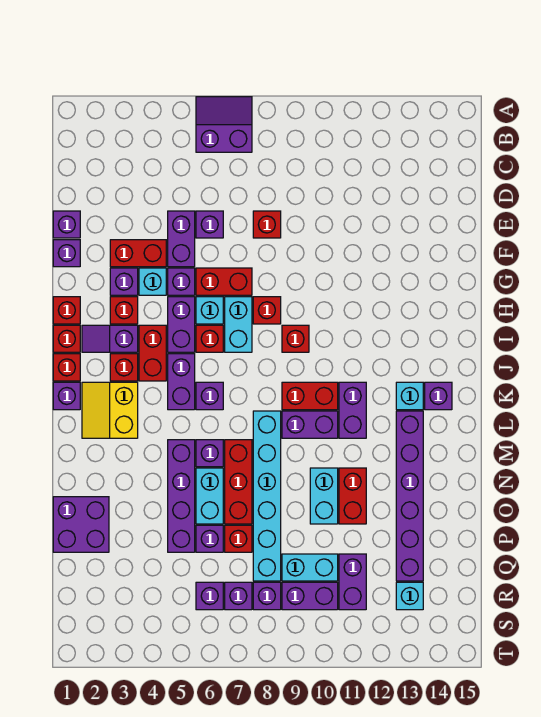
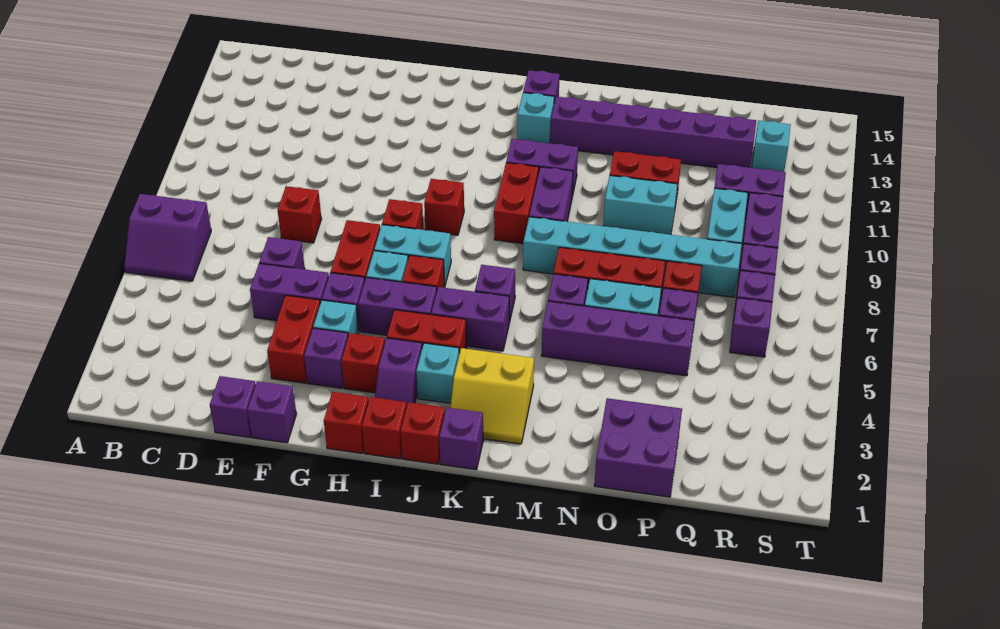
purple slope A6:B7 level 1 top B -> purple slope A6:B7 level 1 top 7
red brick J3 level 1 -> cyan brick J3 level 1

